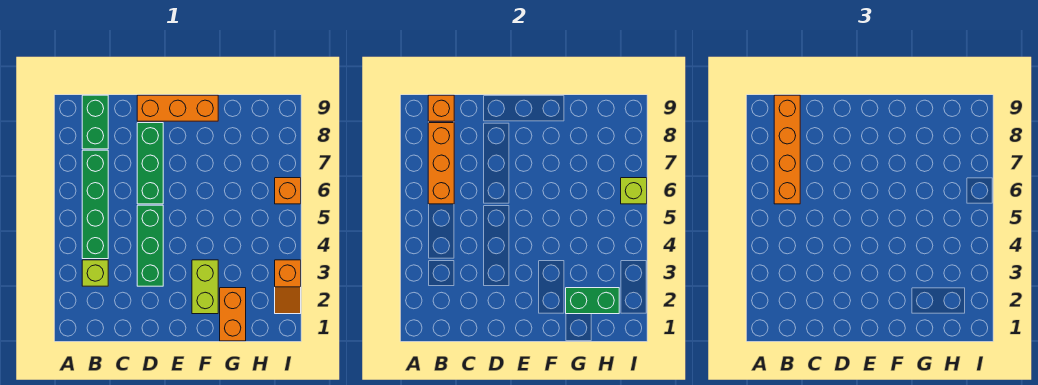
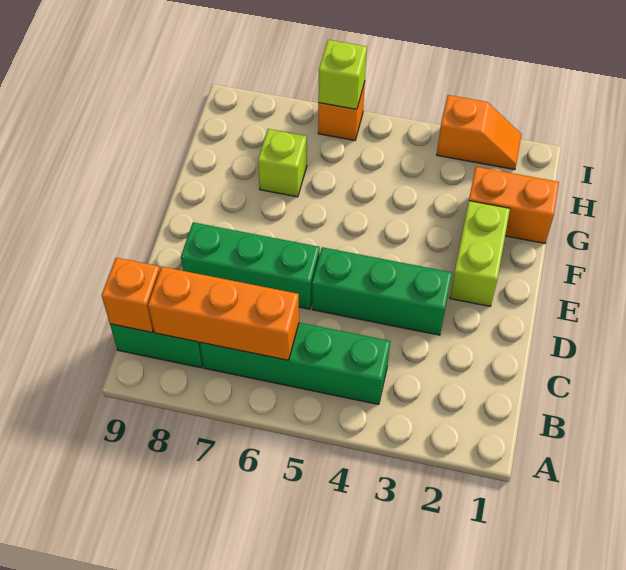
lime brick B3 level 1 -> lime brick G7 level 1
orange brick B6:B9 level 3 -> none
orange brick D9:F9 level 1 -> none
lime brick F2:F3 level 1 -> lime brick E2:F2 level 1
green brick G2:H2 level 2 -> none

